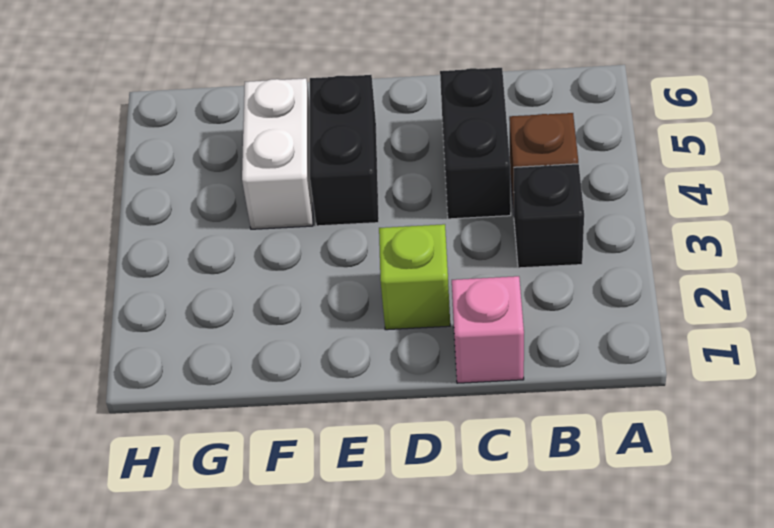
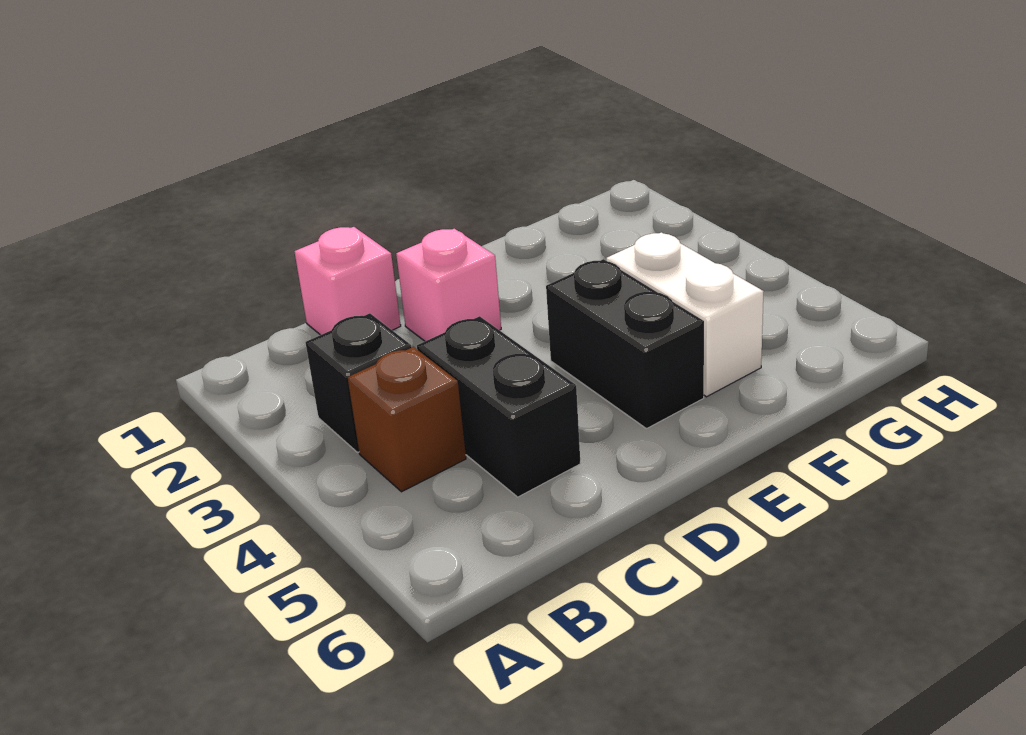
lime brick D2 level 1 -> pink brick D2 level 1

